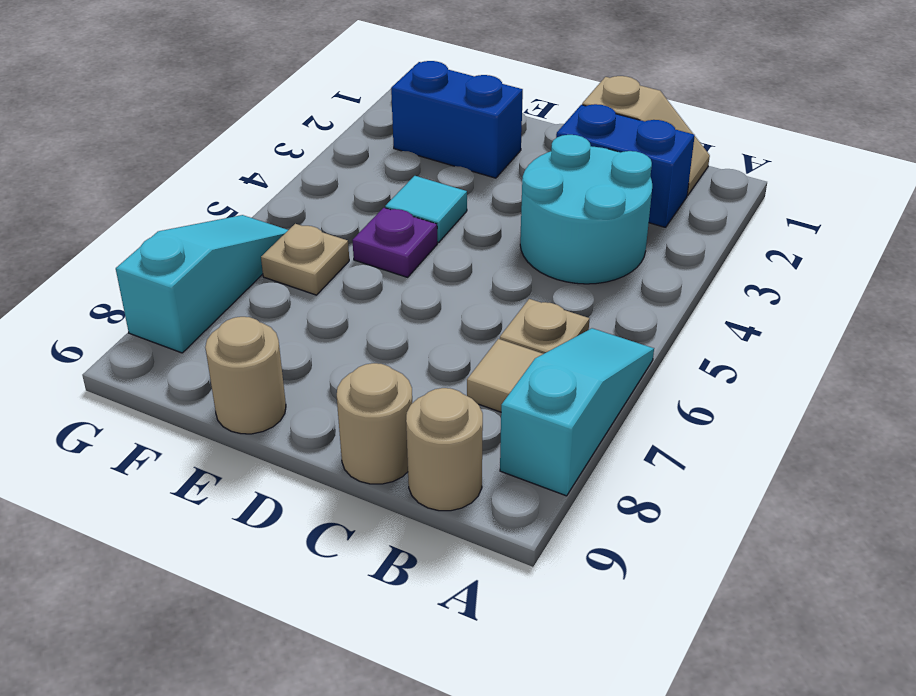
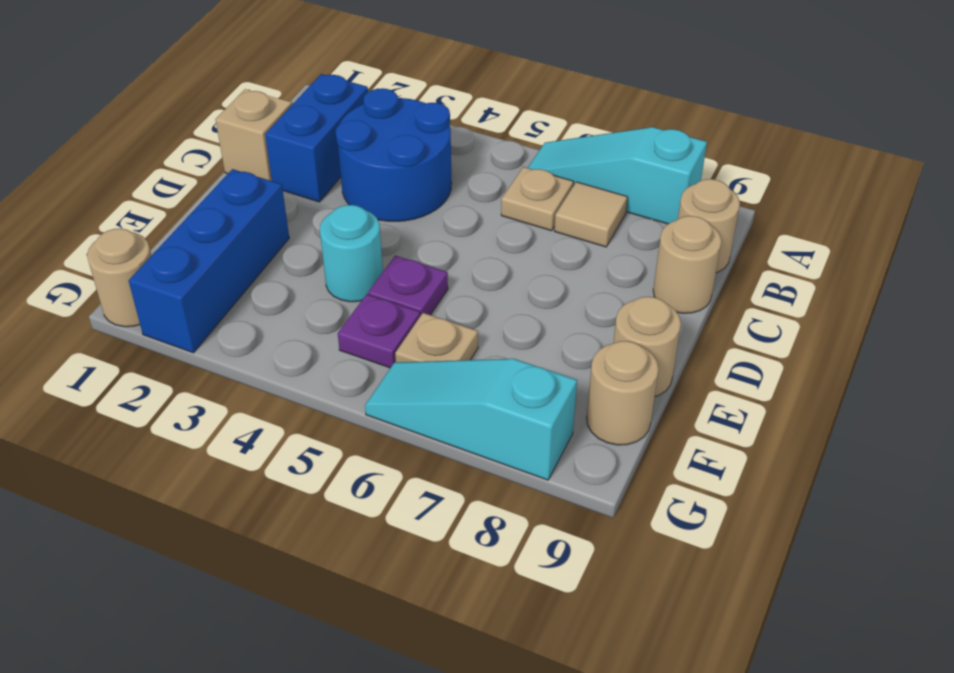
cyan round brick B3:C4 level 1 -> blue round brick B3:C4 level 1
blue brick E2:F2 level 1 -> blue brick E2:G2 level 1
cyan tile E4 level 1 -> cyan round brick E4 level 1
none -> purple plate F5 level 1
none -> tan round brick F9 level 1
none -> tan round brick G1 level 1

